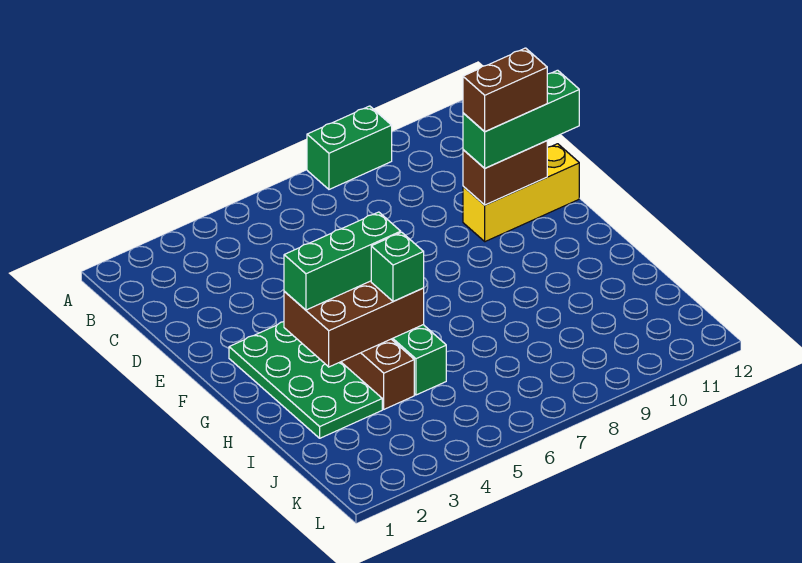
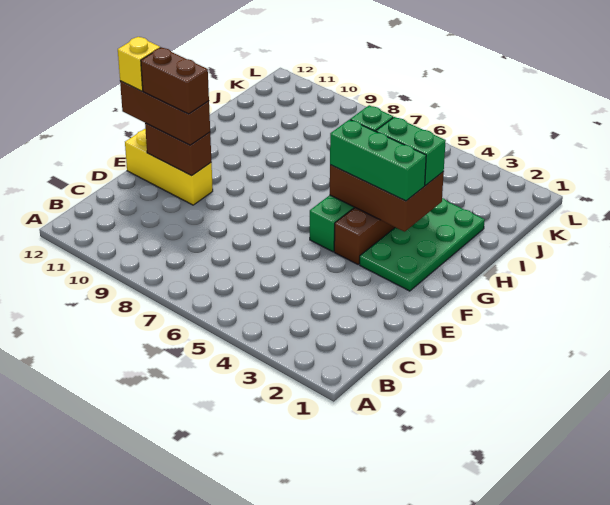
green brick A8:A9 level 1 -> green brick H3:H4 level 3
green brick E10:E12 level 3 -> brown brick E10:E12 level 3
none -> yellow brick E12 level 4

